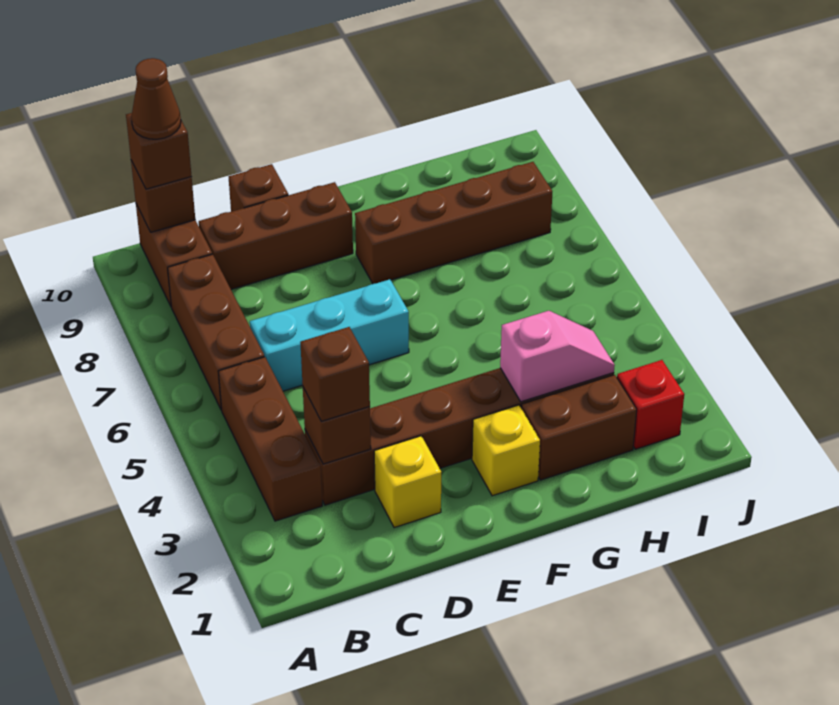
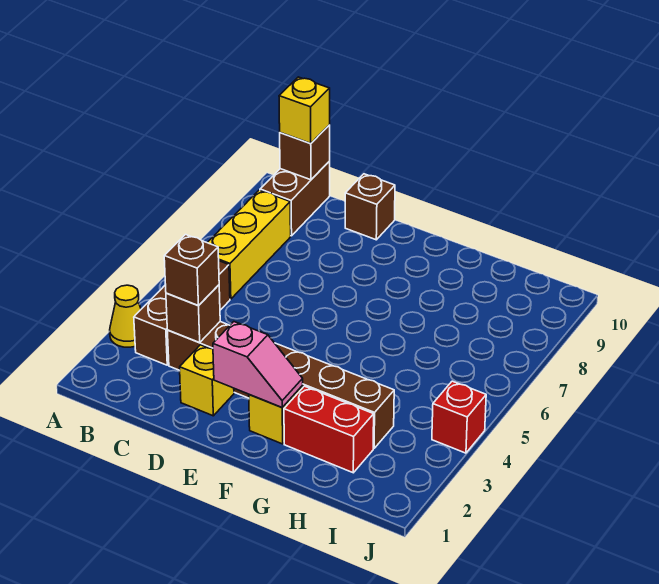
none -> yellow cone A3 level 1
brown brick B6:B8 level 1 -> yellow brick B6:B8 level 1
brown brick B10 level 3 -> yellow brick B10 level 3
brown cone B10 level 4 -> none
cyan brick C6:E6 level 1 -> none
brown brick C9:E9 level 1 -> none
brown brick F8:I8 level 1 -> none
brown brick G2:H2 level 1 -> red brick G2:H2 level 1
pink slope G3:H3 level 2 top G -> pink slope E2:F2 level 2 top E
red brick I2 level 1 -> red brick J4 level 1

